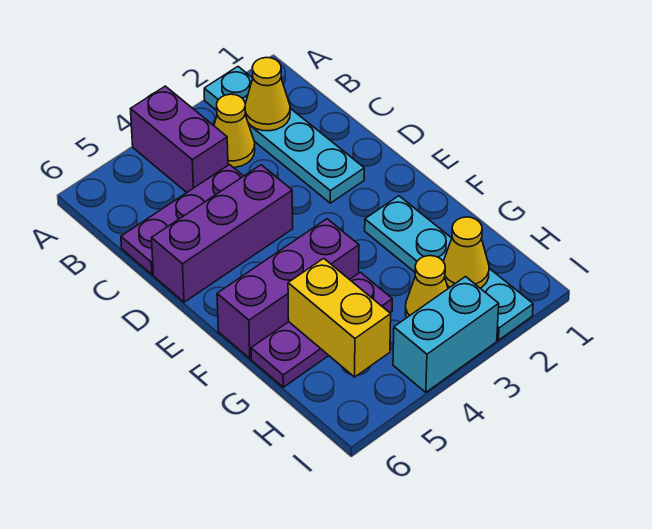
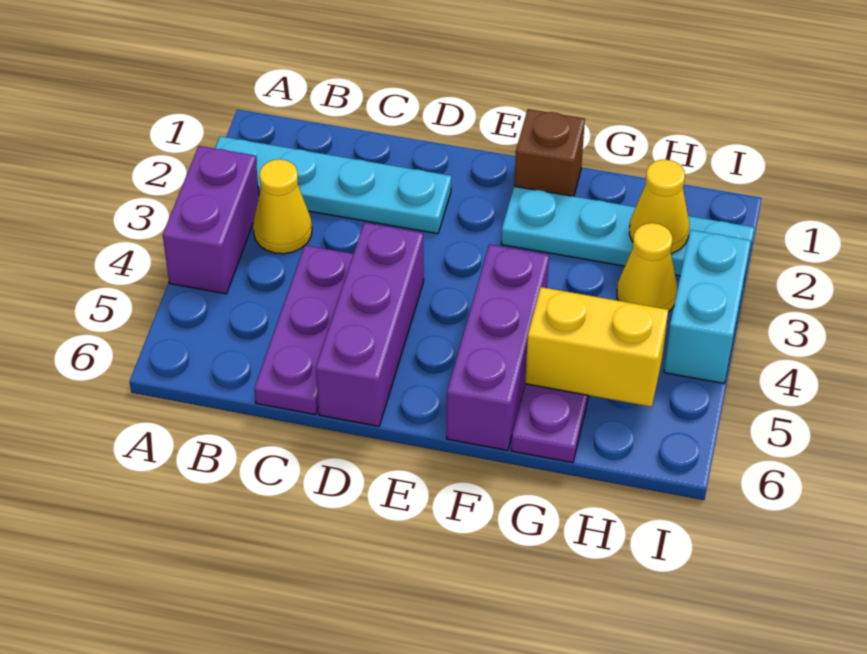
purple brick A4:B4 level 1 -> purple brick A3:A4 level 1
yellow cone B2 level 2 -> none
none -> brown brick F1 level 1

